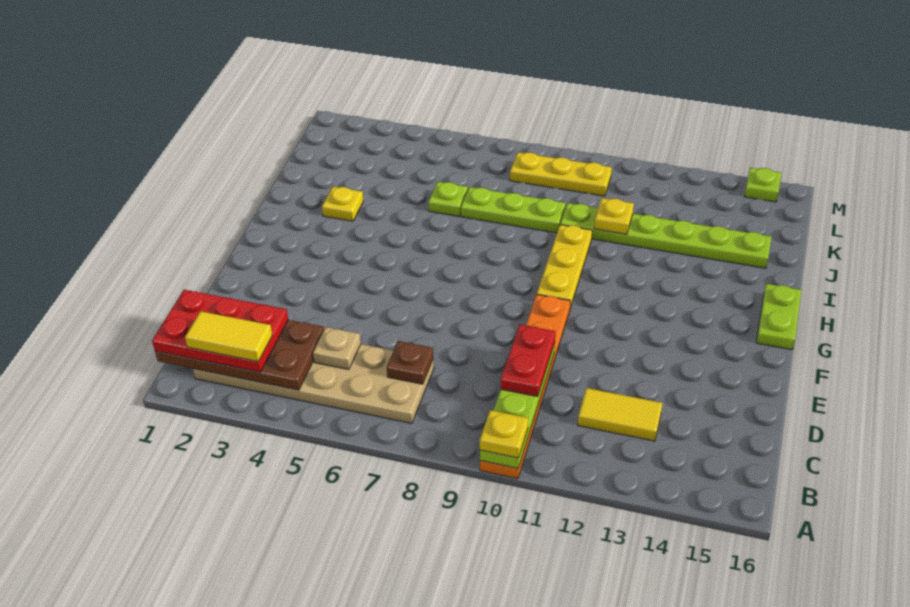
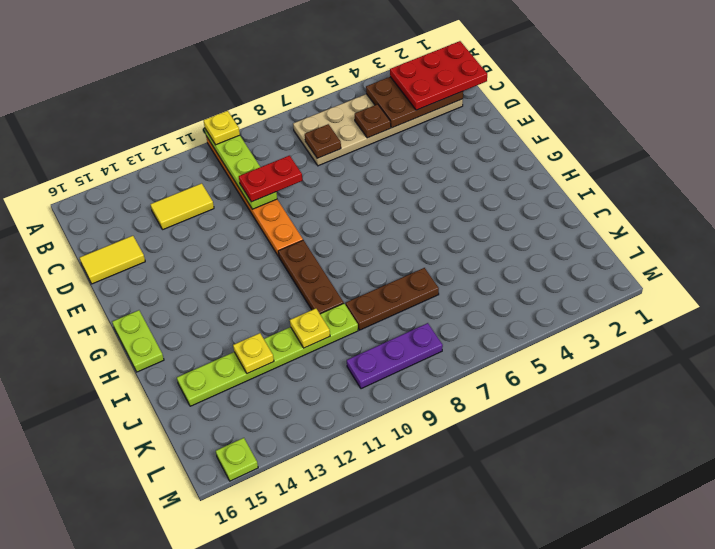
brown plate B1:C4 level 2 -> brown plate B2:C4 level 2
yellow tile B2:B3 level 4 -> yellow tile D15:D16 level 1
tan plate C5 level 2 -> brown plate C5 level 2
red plate C10:D10 level 3 -> red plate D9:D10 level 3
yellow plate G10:I10 level 1 -> brown plate G10:I10 level 1
yellow plate I3 level 1 -> yellow plate J13 level 2
lime plate J6 level 1 -> none
lime plate J7:J9 level 1 -> brown plate J7:J9 level 1
yellow plate L8:L10 level 1 -> purple plate L8:L10 level 1

